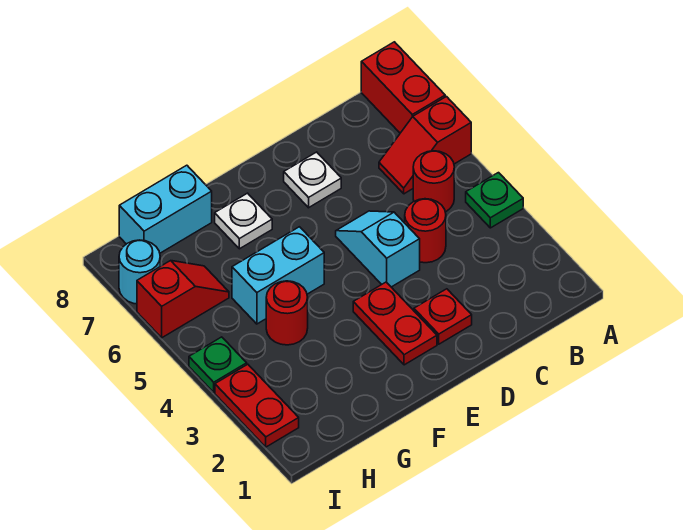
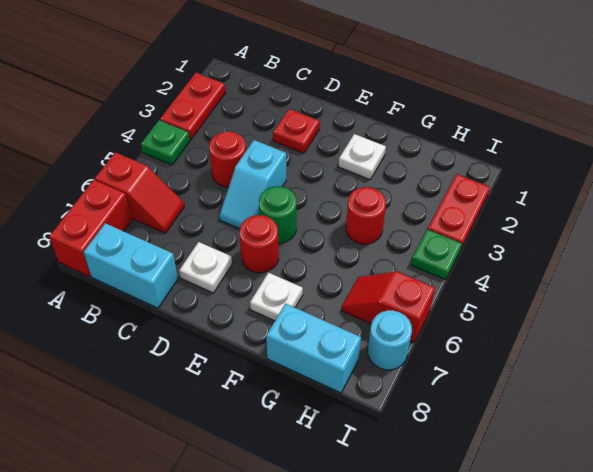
red round brick B5 level 1 -> red round brick E6 level 1
red plate E2:E3 level 1 -> red plate A2:A3 level 1
none -> green round brick E5 level 1
none -> white plate F2 level 1
cyan brick F5:G5 level 1 -> cyan brick B8:C8 level 1

